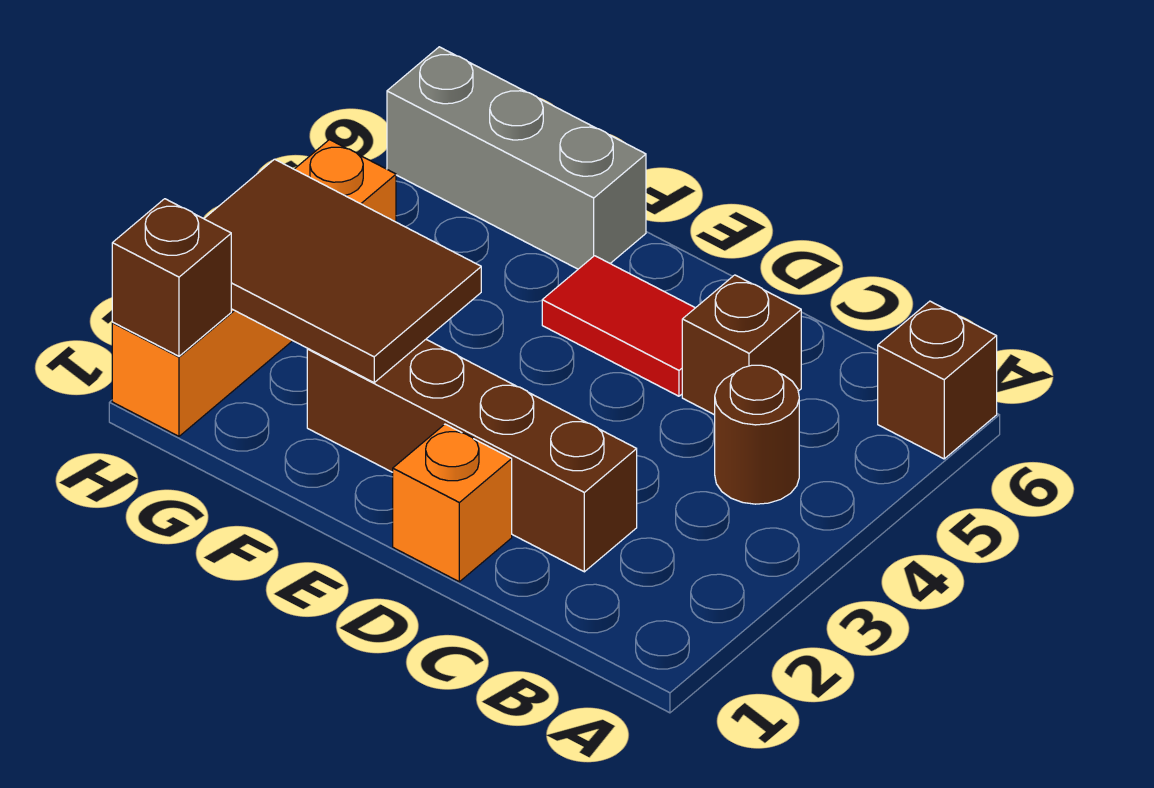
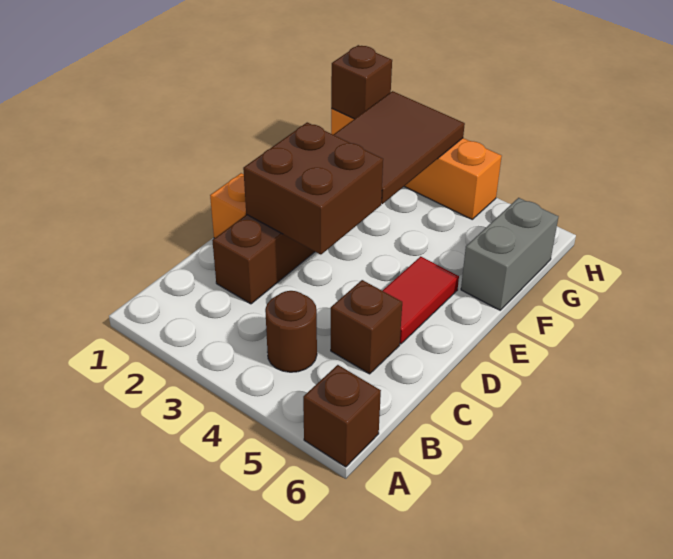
none -> brown brick D2:E3 level 2
grey brick F6:H6 level 1 -> grey brick F6:G6 level 1

